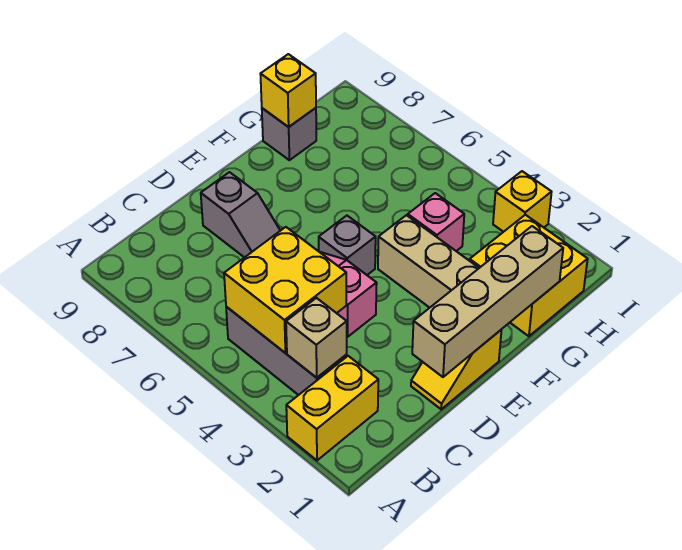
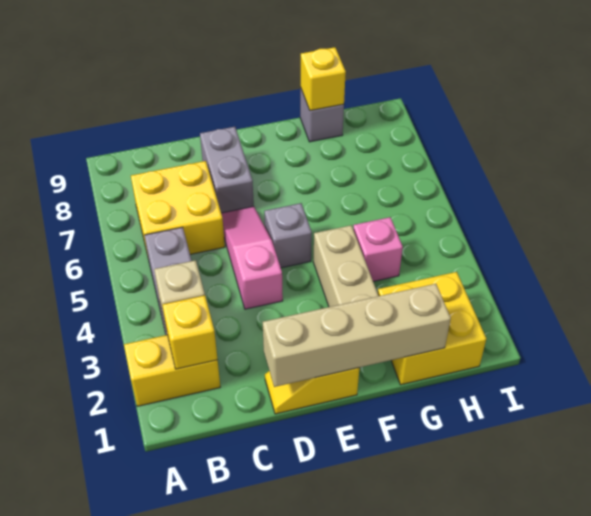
yellow brick B4:C5 level 2 -> yellow brick B6:C7 level 1
grey slope D7:D8 level 1 top 8 -> grey brick D7:D8 level 1
yellow brick I3 level 1 -> yellow brick B2 level 2

